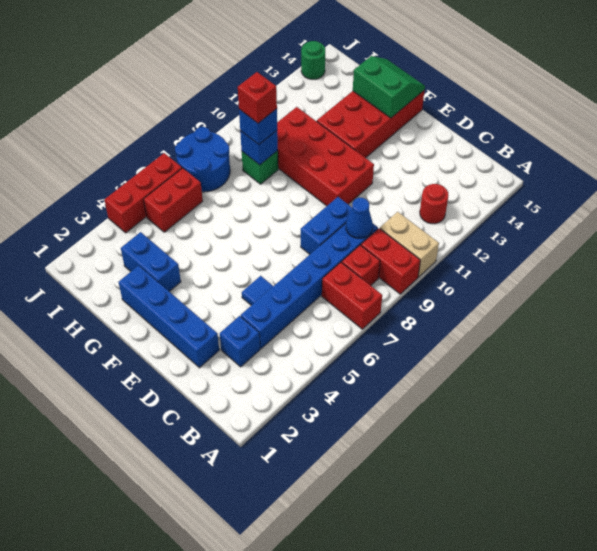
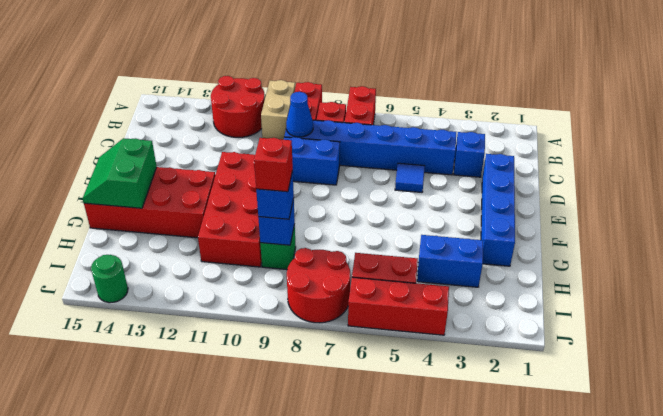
red round brick B12 level 1 -> red round brick A11:B12 level 1
blue brick G3:H3 level 1 -> blue brick H3:H4 level 1
blue round brick I7:J8 level 1 -> red round brick I7:J8 level 1

